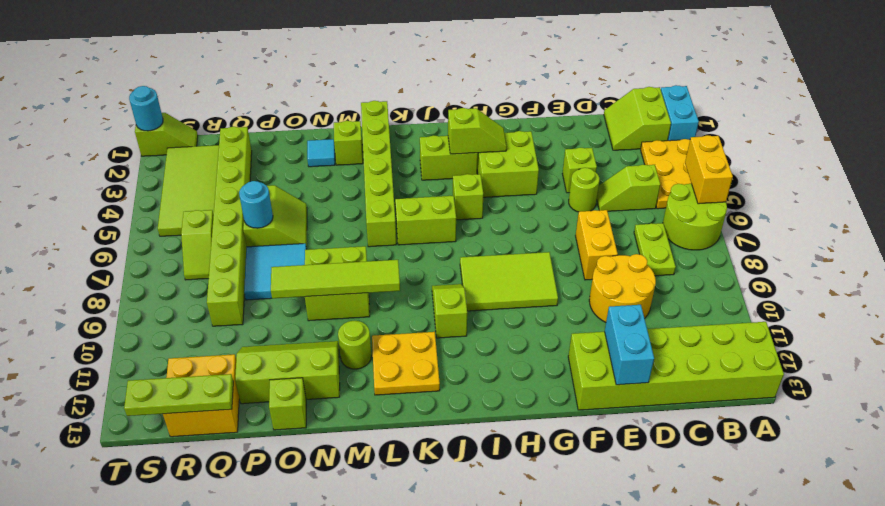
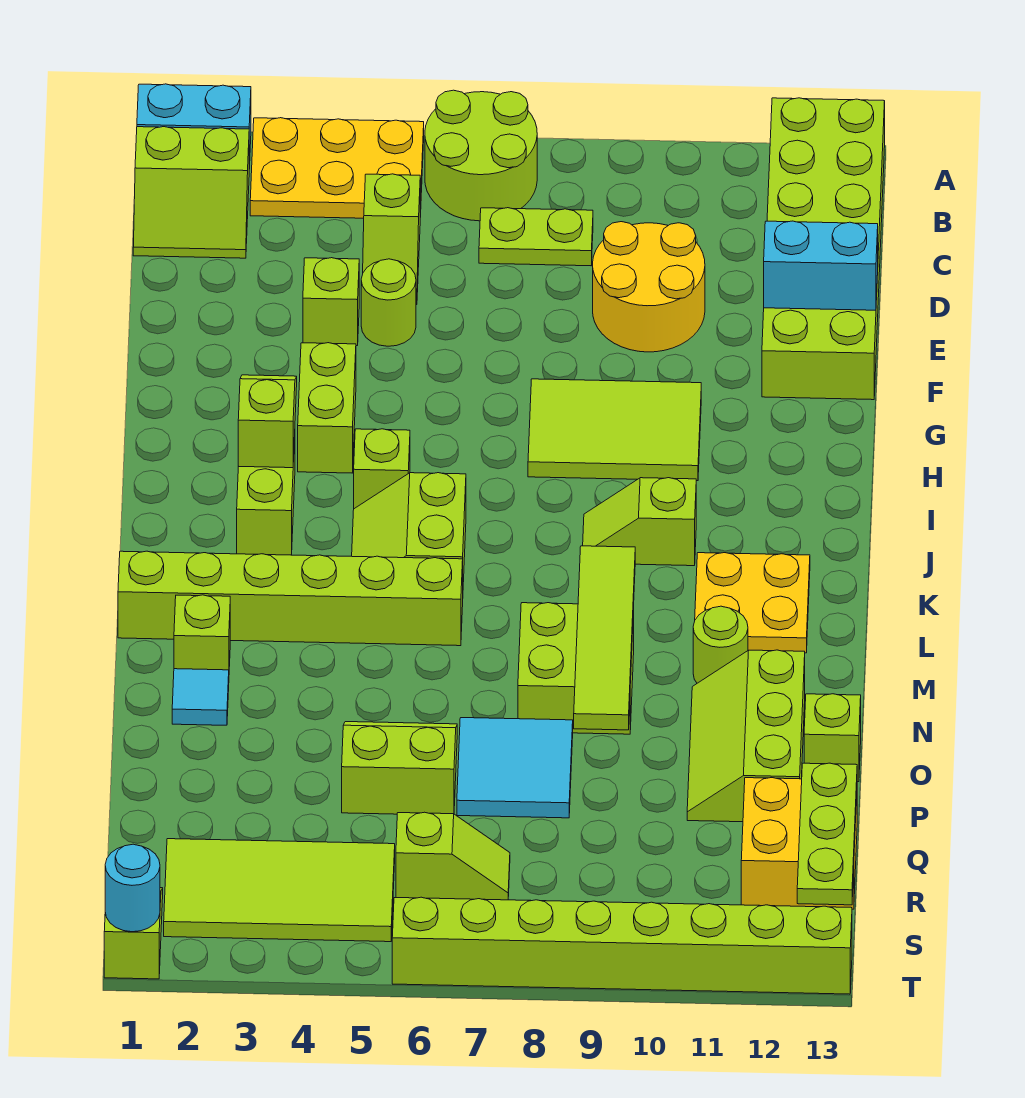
yellow brick A5:A6 level 2 -> none
yellow brick E7:E8 level 1 -> none
lime brick G3:H4 level 1 -> lime brick G4:H4 level 1
lime tile G8:I9 level 1 -> lime tile G8:H10 level 1
cyan round brick P6 level 2 -> none
lime brick Q2:Q9 level 1 -> lime brick T6:T13 level 1

